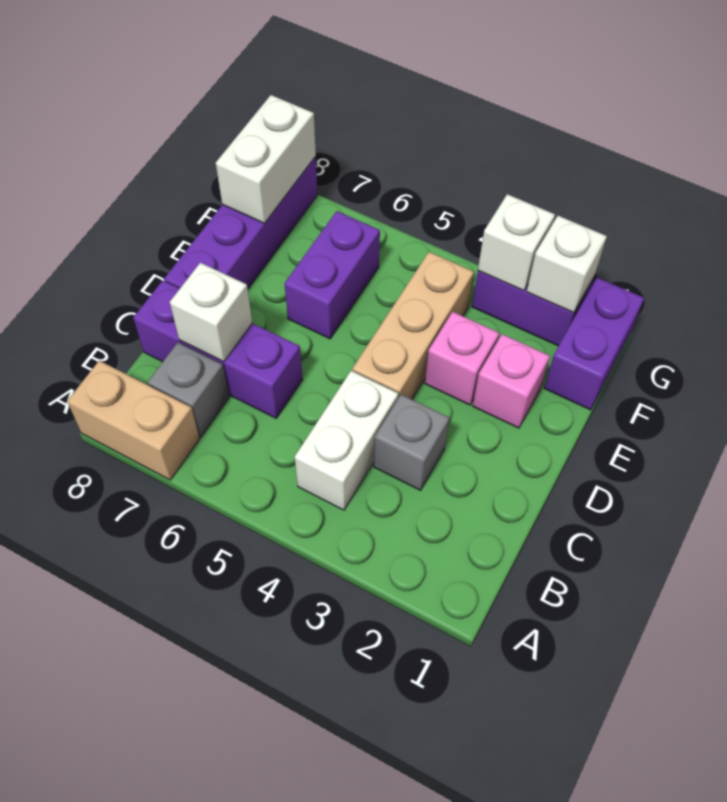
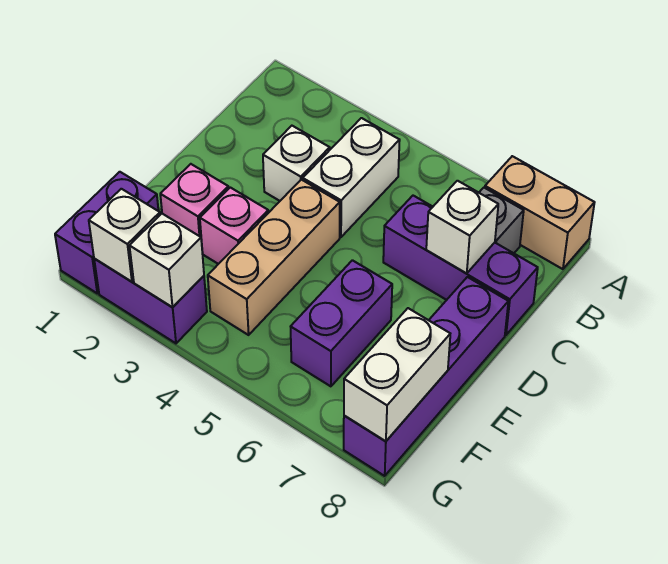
grey brick C3 level 1 -> white brick C3 level 1

